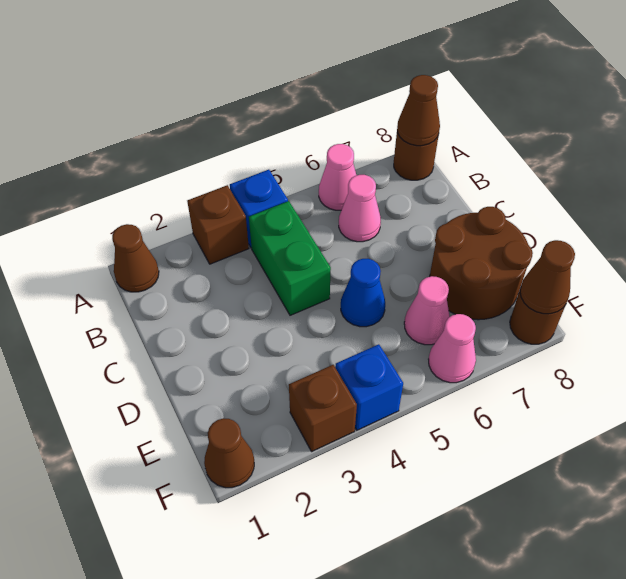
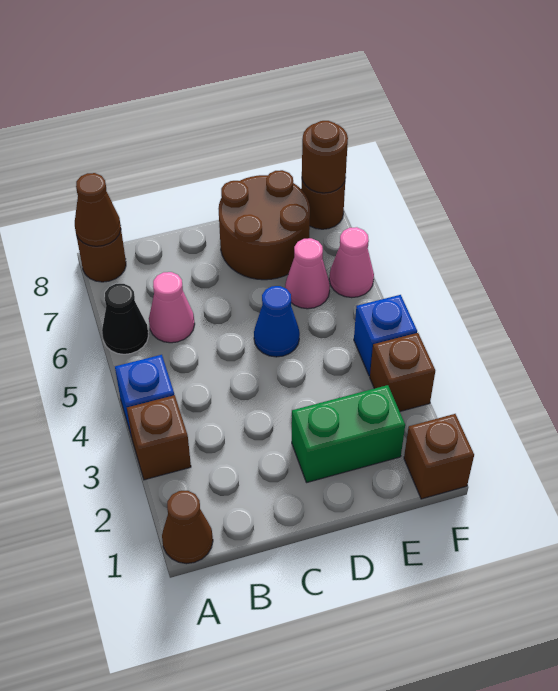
pink cone A6 level 1 -> black cone A6 level 1
green brick B4:C4 level 1 -> green brick D2:E2 level 1
brown cone F1 level 1 -> brown brick F1 level 1
brown cone F8 level 2 -> brown round brick F8 level 2

